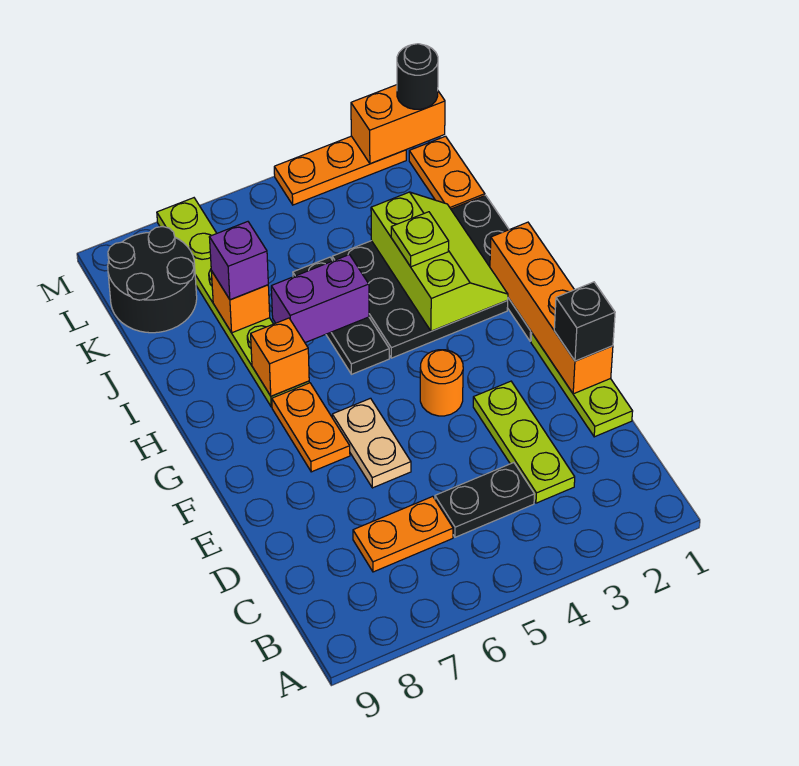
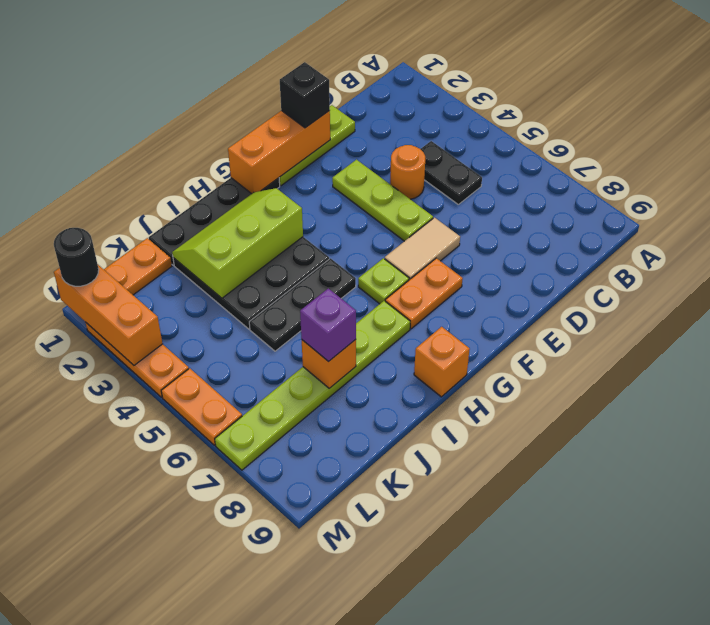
lime plate C3:E3 level 1 -> lime plate E3:E5 level 1
orange plate C6:C7 level 1 -> orange plate M5:M6 level 1
orange brick E1:H1 level 2 -> orange brick E1:G1 level 2
tan plate E6:F6 level 1 -> tan tile E6:F6 level 1
orange round brick F4 level 1 -> orange round brick D4 level 1
orange brick H7 level 2 -> orange brick H9 level 1
lime plate I3 level 3 -> lime plate G6 level 1
purple brick I5:I6 level 2 -> none
black round brick K8:L9 level 1 -> none
orange brick M1:M2 level 2 -> orange brick M1:M3 level 2

